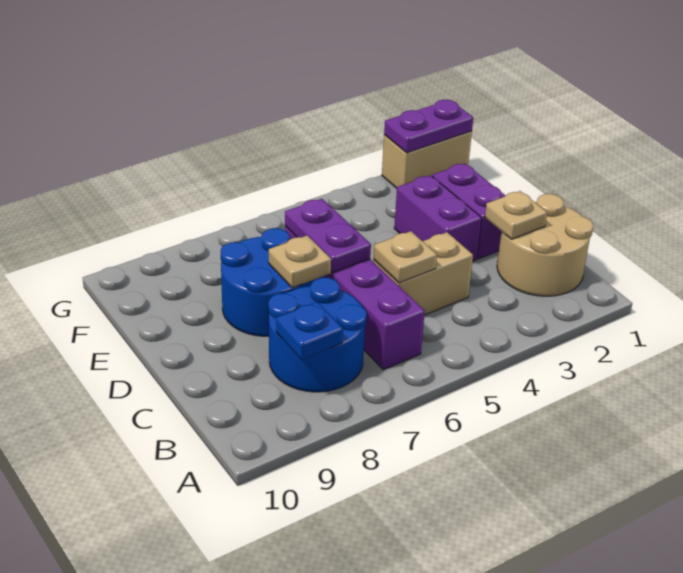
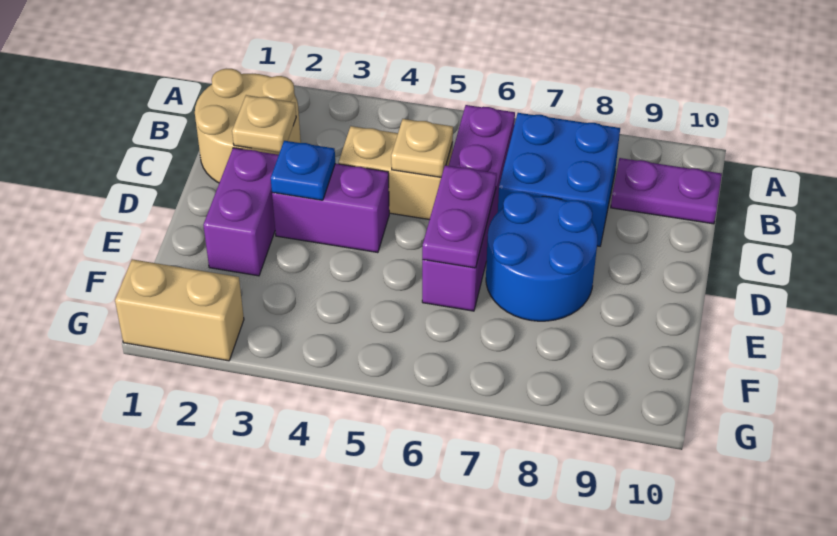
blue round brick B7:C8 level 1 -> blue brick B7:C8 level 1
blue plate B8 level 2 -> blue plate D3 level 2
purple brick D3:E3 level 1 -> purple brick D3:D4 level 1
tan plate D7 level 2 -> none
purple plate G1:G2 level 2 -> purple plate B9:B10 level 1

